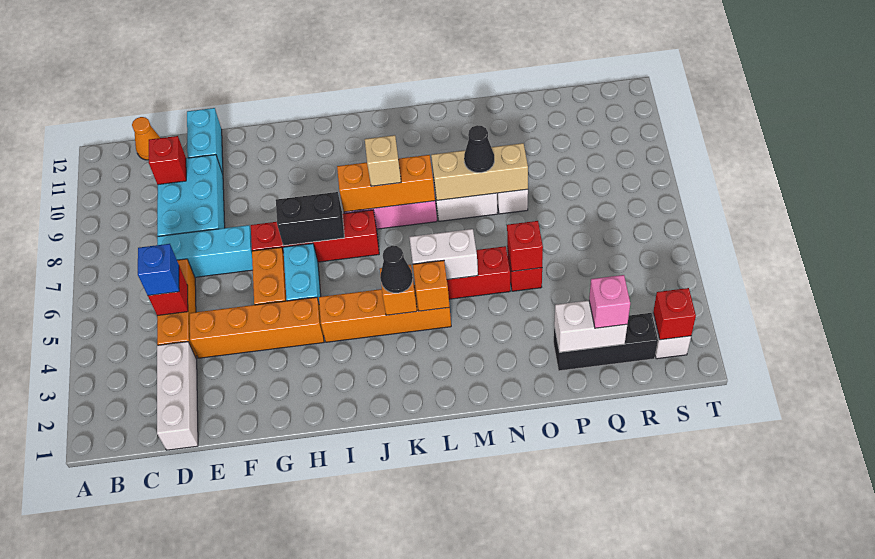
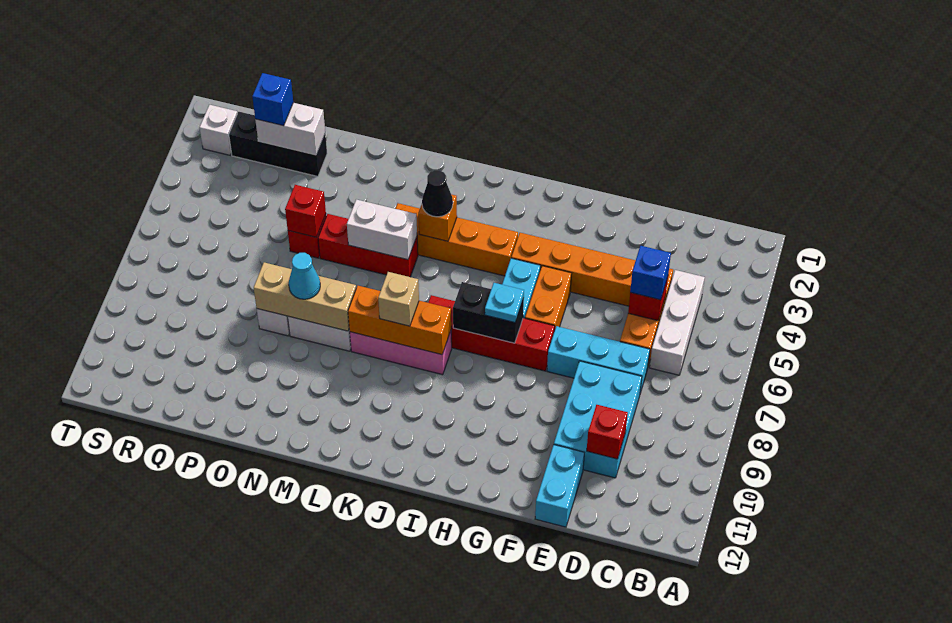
orange cone C12 level 1 -> none
white brick D1:D3 level 1 -> white brick C4:C6 level 1
none -> cyan plate H7 level 3
orange brick L4 level 2 -> none
black cone N8 level 3 -> cyan cone N8 level 3
pink brick Q2 level 3 -> blue brick Q2 level 3
red brick S2 level 2 -> none

